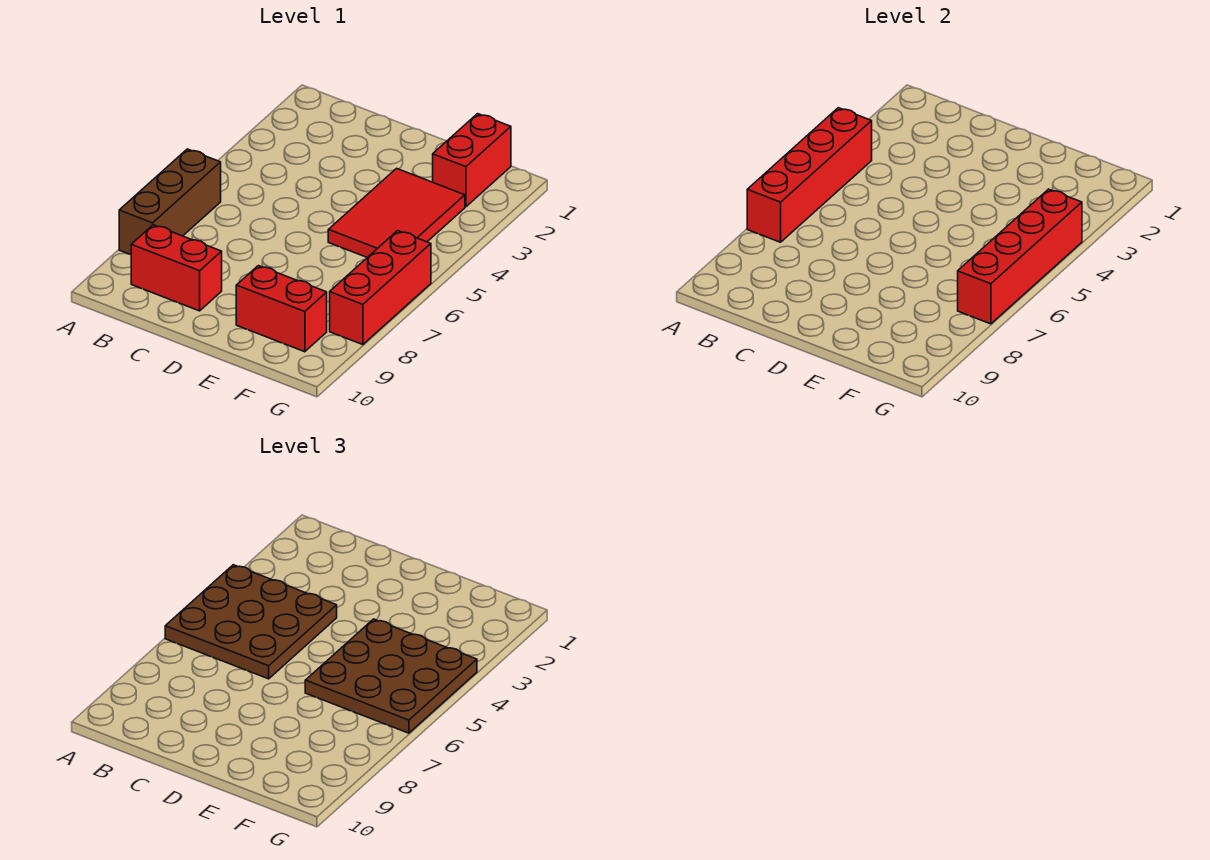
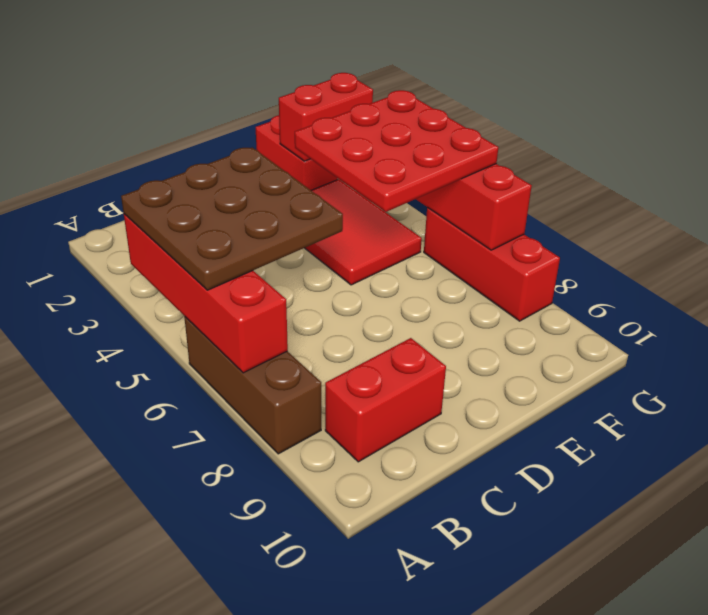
brown plate E4:G6 level 3 -> red plate E4:G6 level 3
red brick E9:F9 level 1 -> red brick F2:G2 level 2

